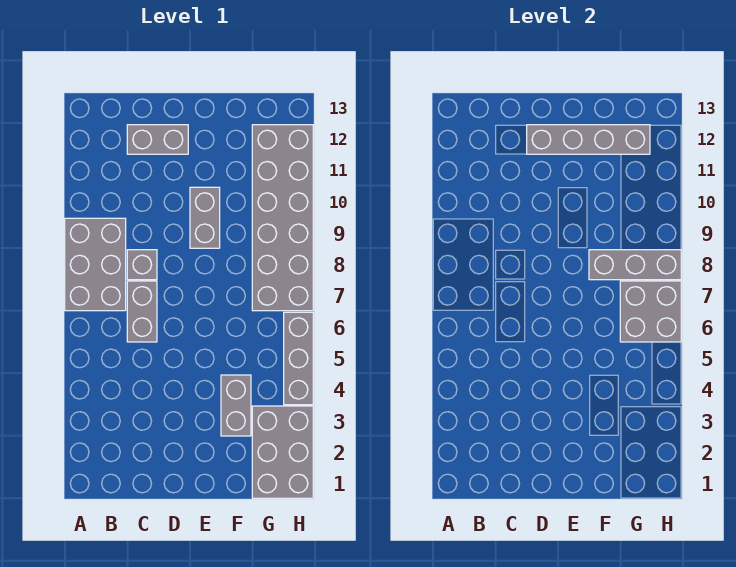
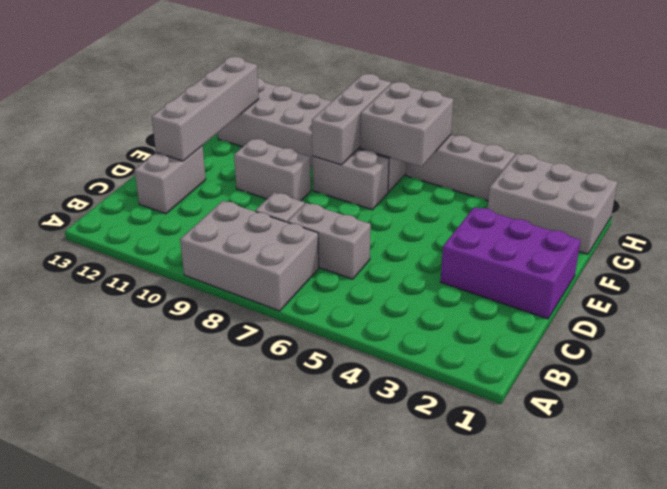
none -> purple brick D1:E3 level 1
grey brick F3:F4 level 1 -> grey brick F7:F8 level 1

